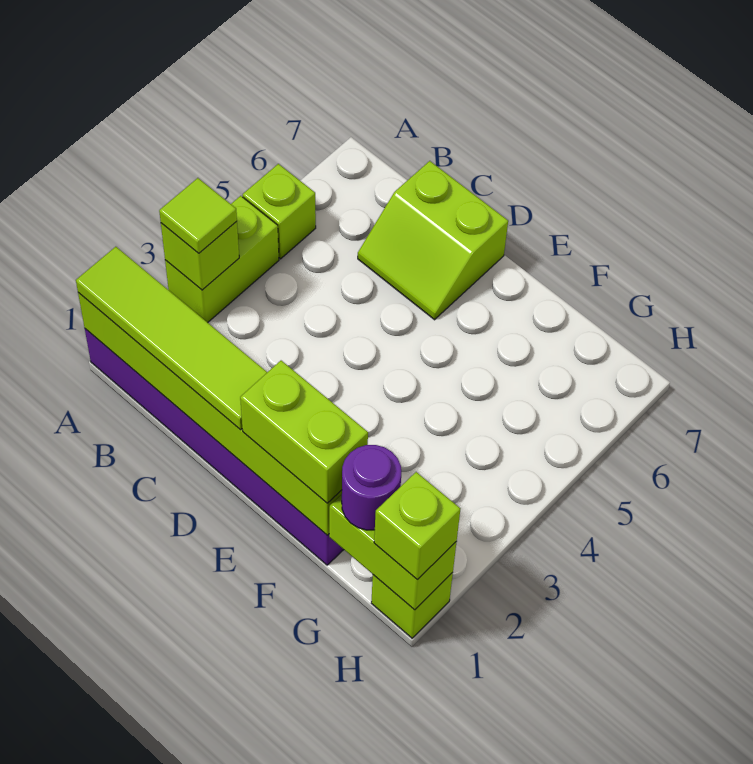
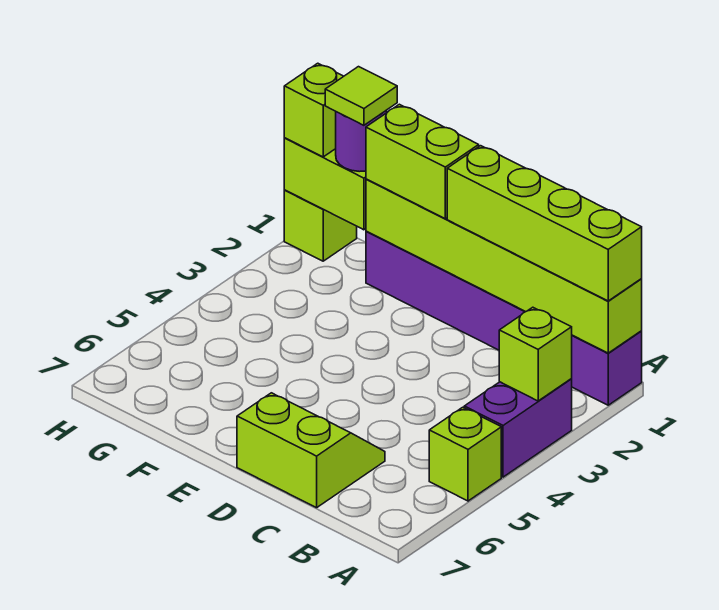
lime tile A1:D1 level 3 -> lime brick A1:D1 level 3
lime brick A3:A4 level 1 -> purple brick A3:A4 level 1
lime tile A3 level 3 -> lime tile G1 level 4

